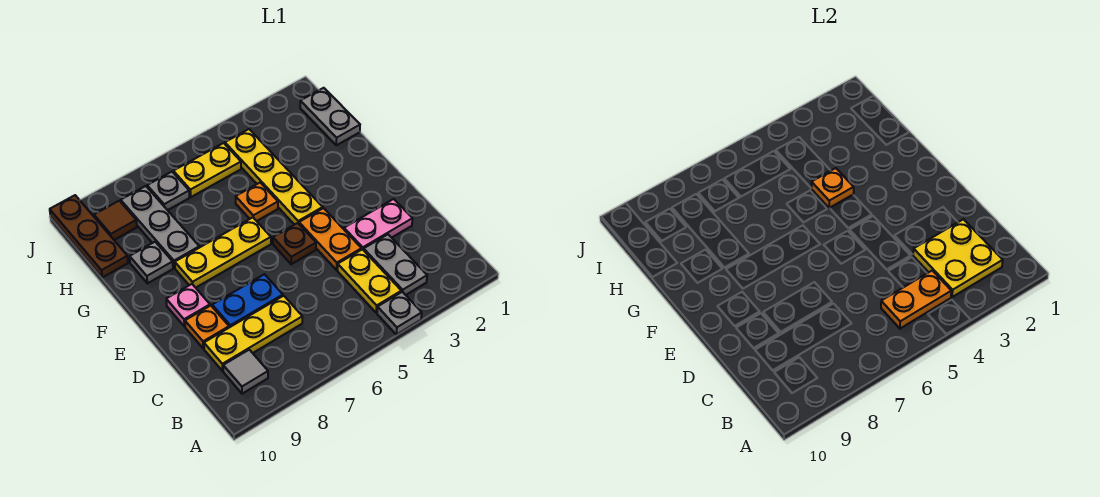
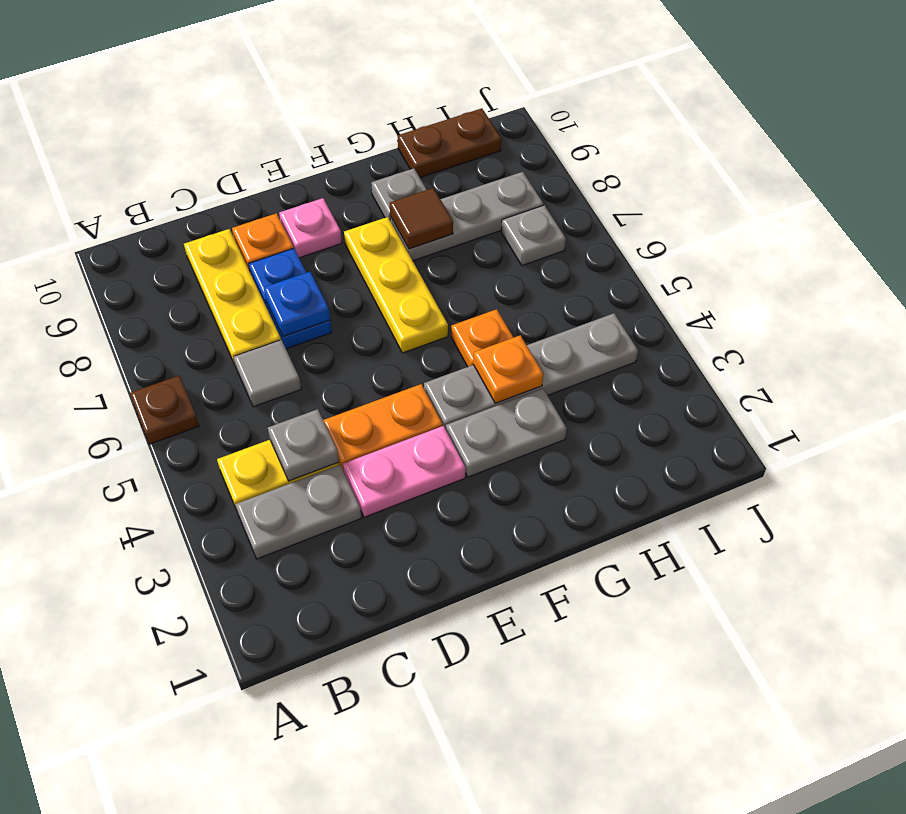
grey plate A4 level 1 -> grey plate C4 level 2
yellow plate B2:C3 level 2 -> none
orange plate B4:B5 level 2 -> none
grey tile B9 level 1 -> grey tile C6 level 1
pink plate D2:D3 level 1 -> pink plate D3:E3 level 1
none -> blue plate D7 level 2
brown plate E5 level 1 -> brown plate A6 level 1
yellow plate F4:I4 level 1 -> grey plate F4:I4 level 1
grey plate H1:I1 level 1 -> grey plate F3:G3 level 1
brown plate H10:J10 level 1 -> brown plate H10:I10 level 1
yellow plate I5:I6 level 1 -> none
brown tile I9 level 1 -> brown tile G8 level 2

